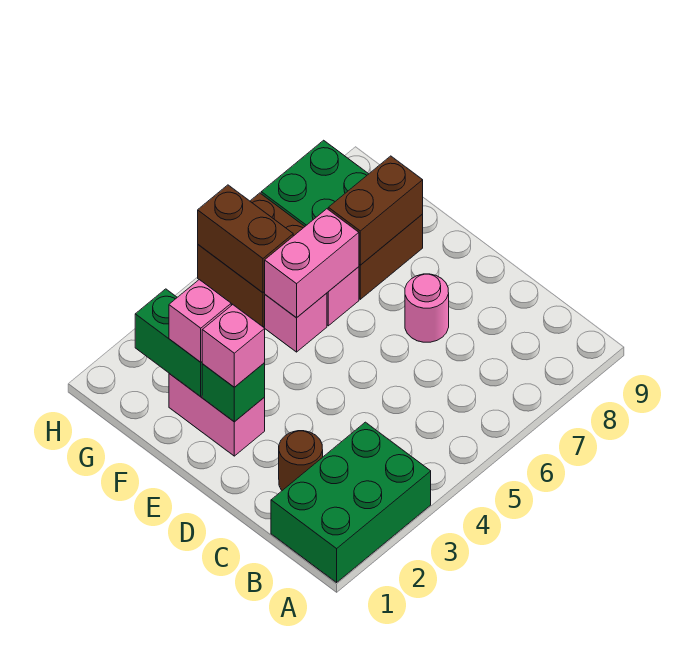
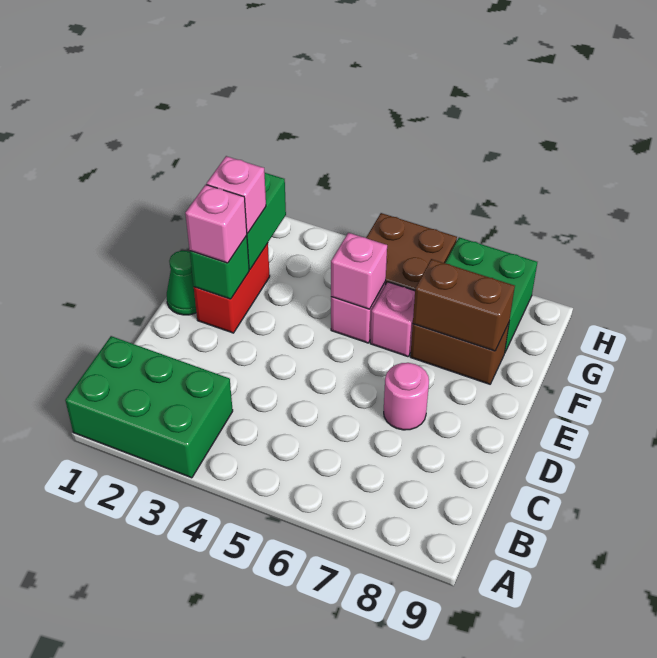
brown round brick C2 level 1 -> none
none -> green cone E1 level 1
pink brick E2:F2 level 1 -> red brick E2:F2 level 1
pink brick F5:F6 level 2 -> pink brick F5 level 2
brown brick G5:H5 level 2 -> none

